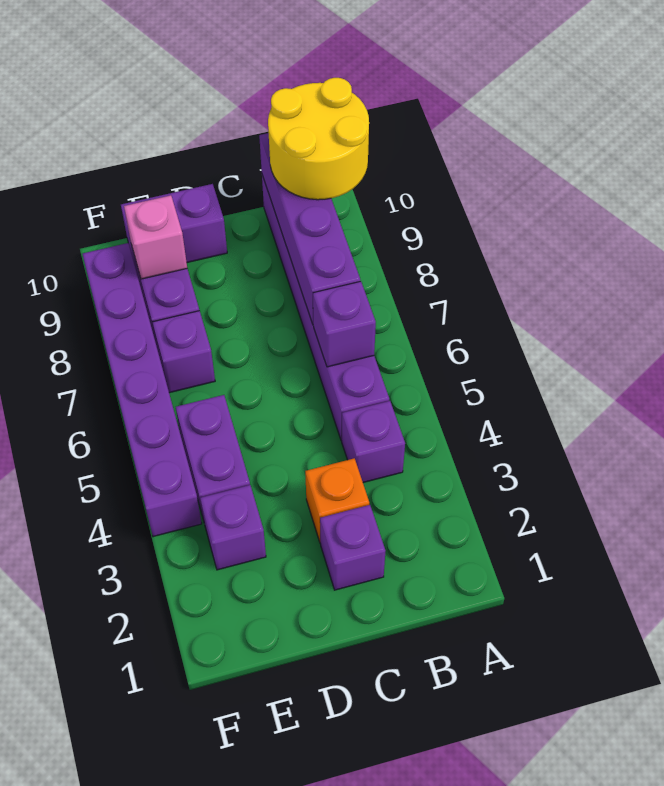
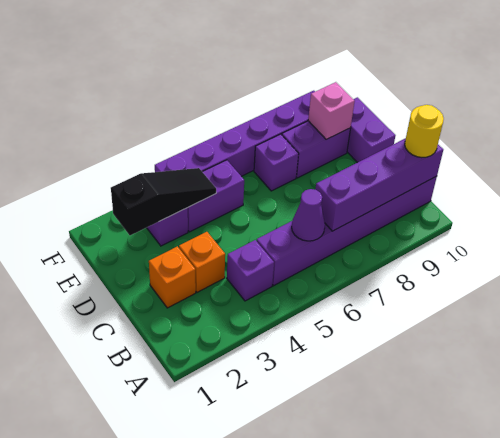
yellow round brick A9:B10 level 3 -> yellow round brick B10 level 3
purple brick B6 level 2 -> purple cone B6 level 2
purple brick C2 level 1 -> orange brick C2 level 1
none -> black slope E2:E4 level 2 top 2

